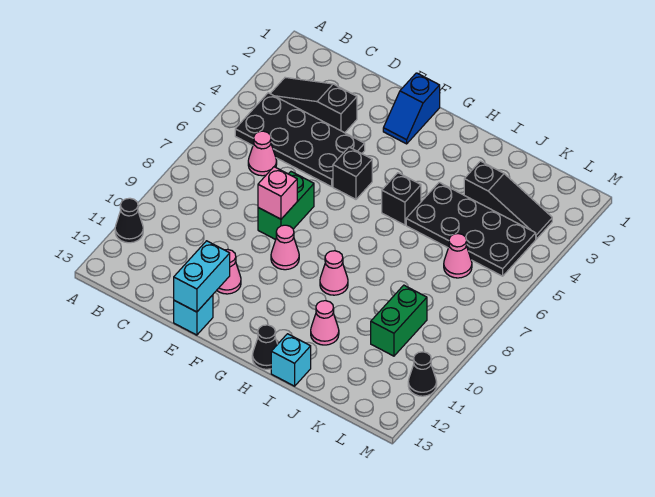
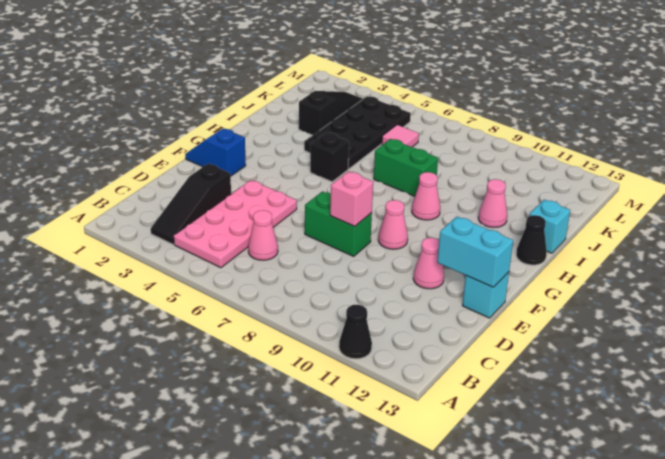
black plate B4:E5 level 1 -> pink plate B4:E5 level 1
blue slope F1:F2 level 1 top 1 -> blue slope F1:F2 level 1 top 2
black brick F5 level 1 -> none
pink cone K6 level 1 -> pink tile K6 level 1
green brick K9:K10 level 1 -> green brick I7:I8 level 1
black cone M11 level 1 -> none

